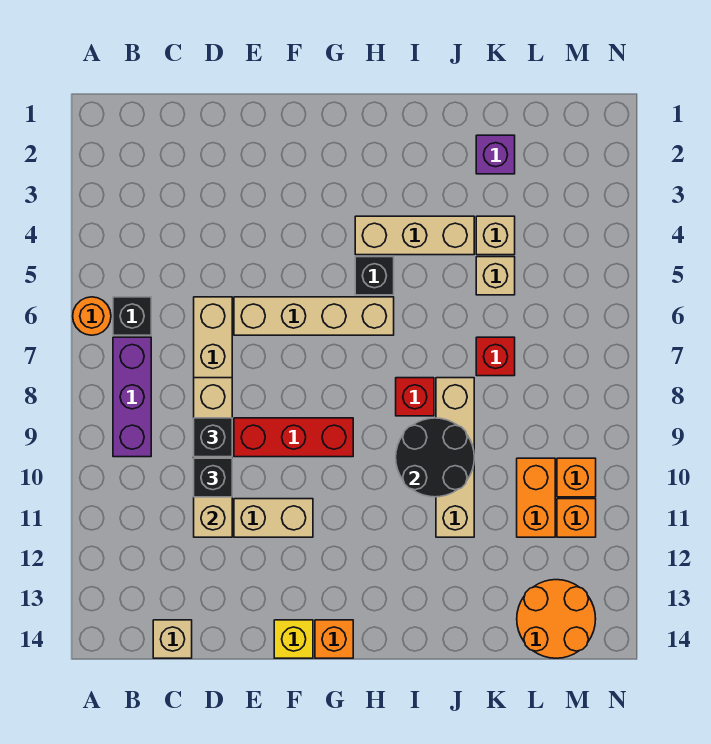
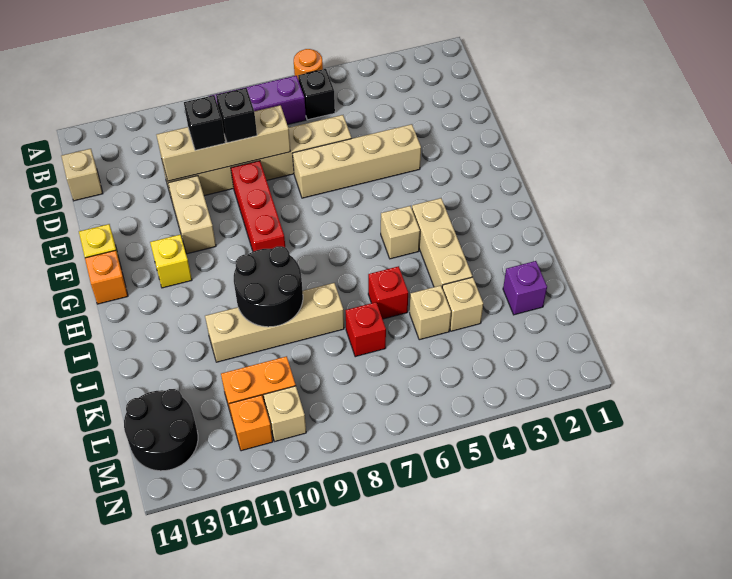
tan brick E6:H6 level 1 -> tan brick E4:E7 level 1
none -> yellow brick G12 level 1
black brick H5 level 1 -> tan brick H5 level 1
red brick I8 level 1 -> red brick J6 level 1
orange round brick L13:M14 level 1 -> black round brick L13:M14 level 1
orange brick M10 level 1 -> tan brick M10 level 1

